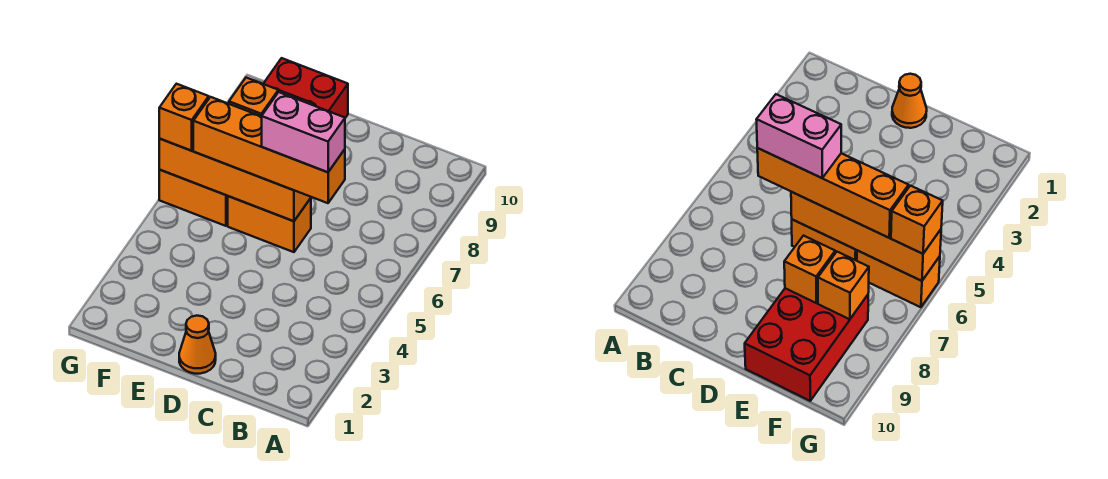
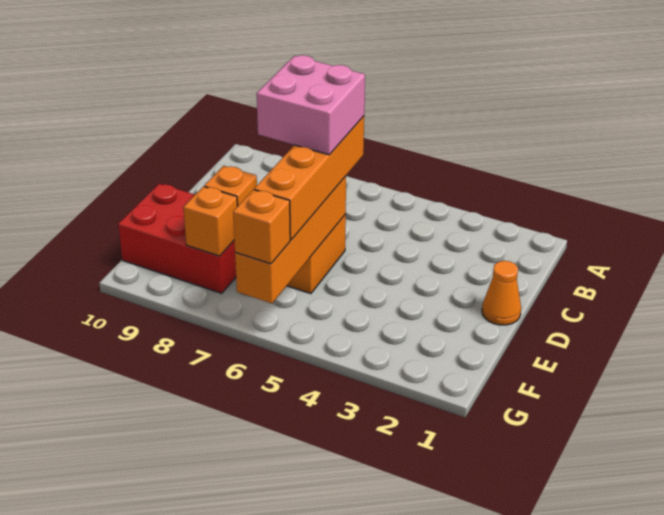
pink brick C6:D6 level 4 -> pink brick C6:D7 level 4
orange brick F6:G6 level 1 -> none

